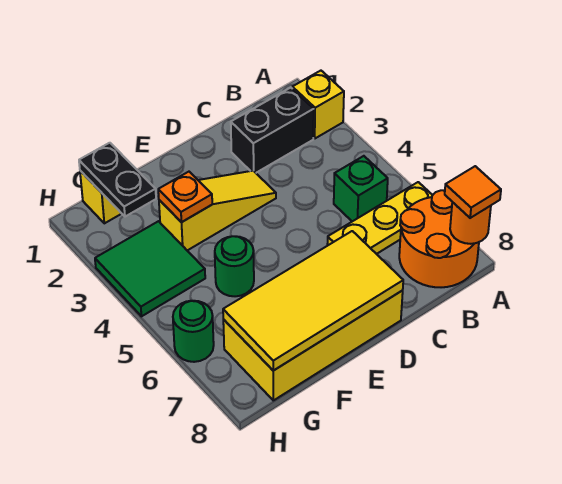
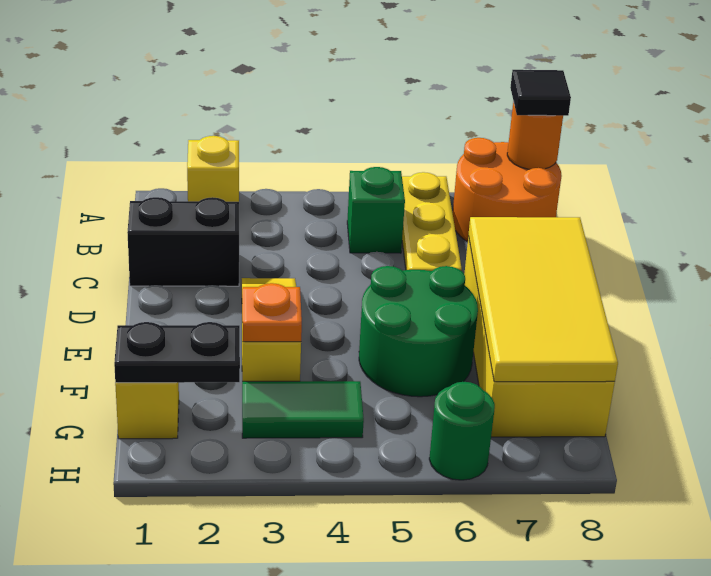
orange tile A8 level 3 -> black tile A8 level 3
black brick B2:C2 level 1 -> black brick C1:C2 level 1
green round brick F5 level 1 -> green round brick E5:F6 level 1
green tile G3:H4 level 1 -> green tile G3:G4 level 1

